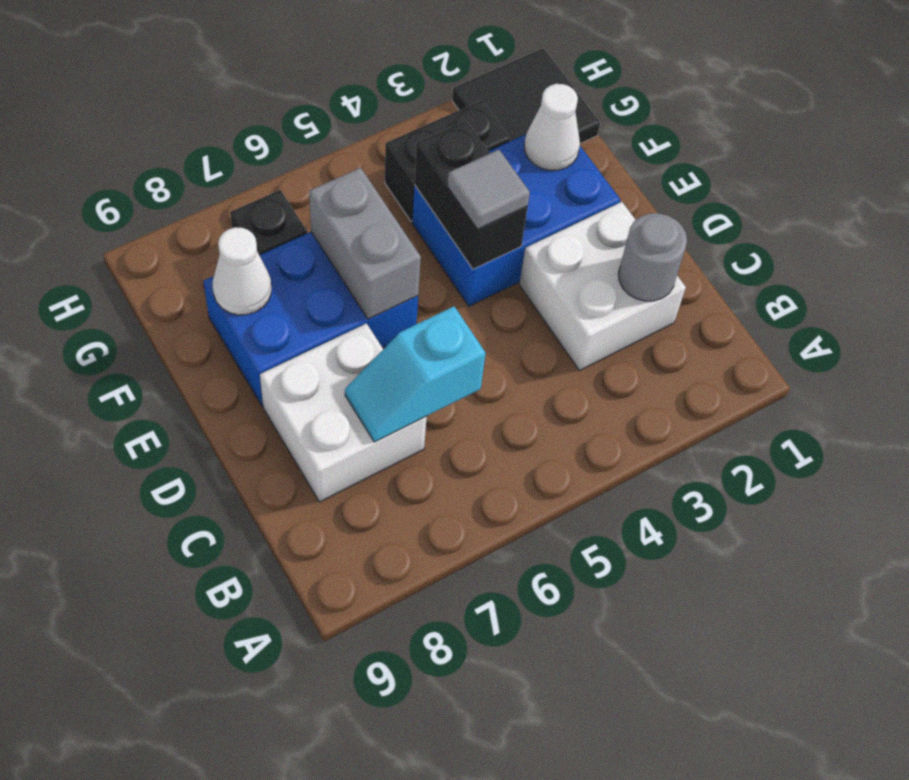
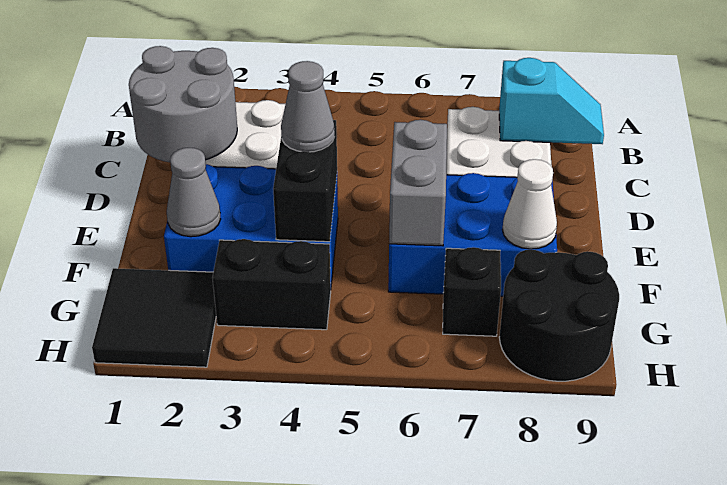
grey round brick C2 level 2 -> grey round brick C1:D2 level 2
cyan slope C6:C7 level 2 top 6 -> cyan slope C8:C9 level 2 top 8
grey tile E4 level 3 -> grey cone E4 level 3
white cone F2 level 2 -> grey cone F2 level 2
none -> black round brick G8:H9 level 1

